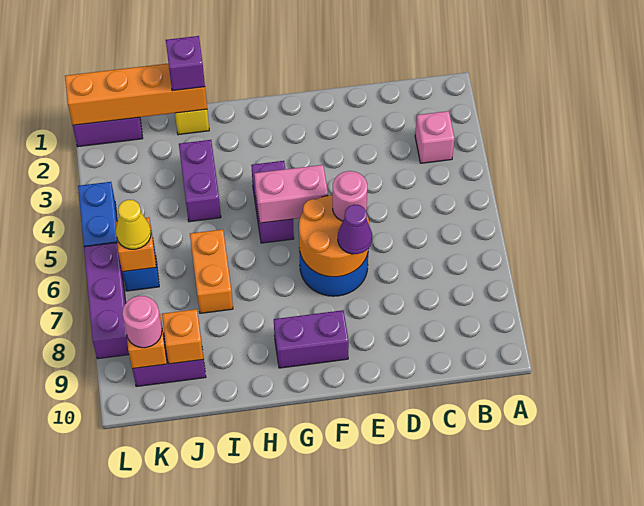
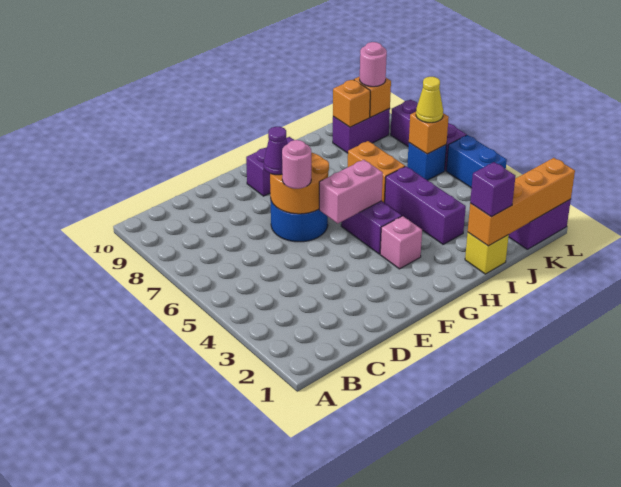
pink brick B3 level 1 -> pink brick G3 level 1
purple brick I3:I4 level 1 -> purple brick I3:I5 level 1

